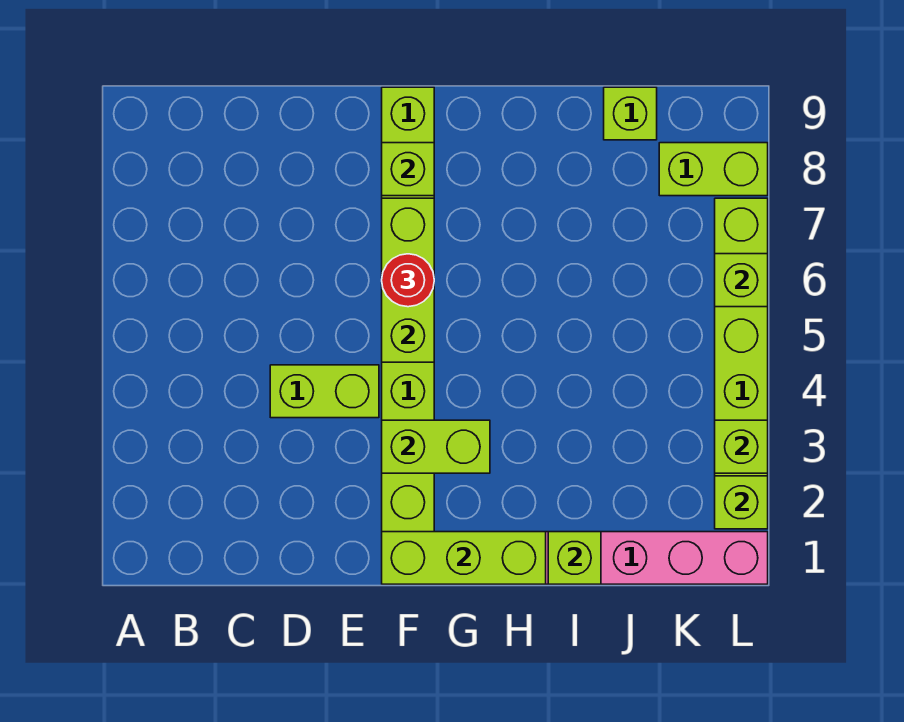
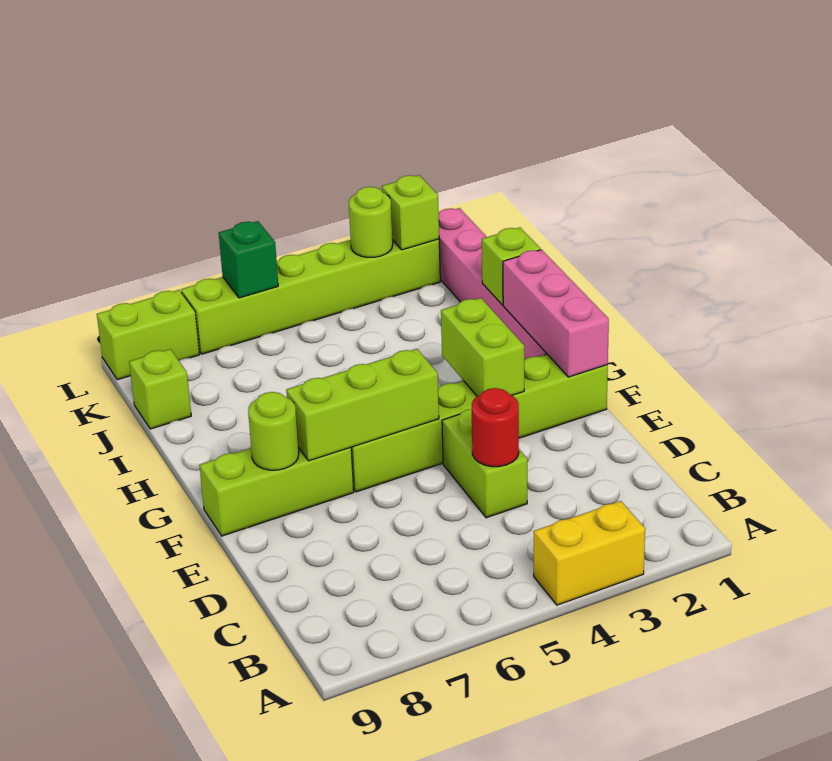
none -> yellow brick A3:A4 level 1
lime brick F1:H1 level 2 -> pink brick F1:H1 level 2
red round brick F6 level 3 -> red round brick D4 level 2
lime brick F8 level 2 -> lime round brick F8 level 2
lime brick K8:L8 level 1 -> lime brick L8:L9 level 1
lime brick L3 level 2 -> lime round brick L3 level 2
lime brick L6 level 2 -> green brick L6 level 2

